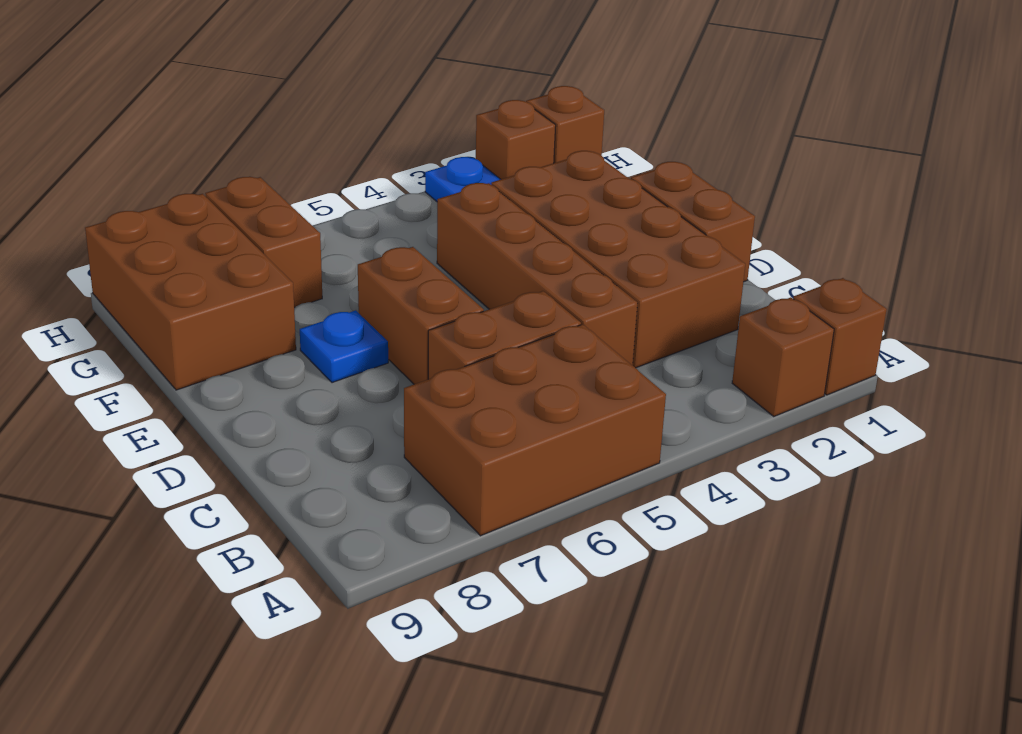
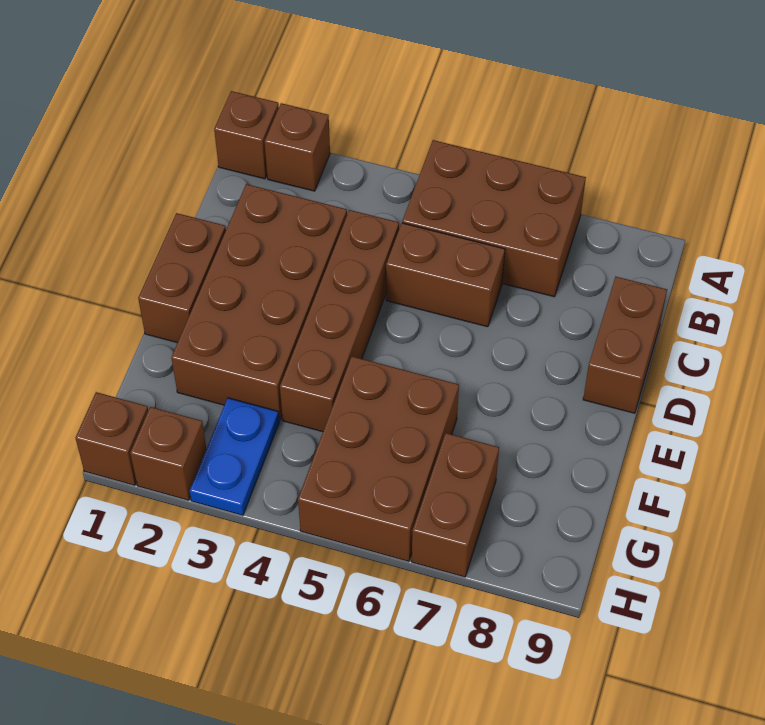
brown brick D6:E6 level 1 -> brown brick C9:D9 level 1
blue plate E7 level 1 -> none
brown brick F8:H9 level 1 -> brown brick F5:H6 level 1

